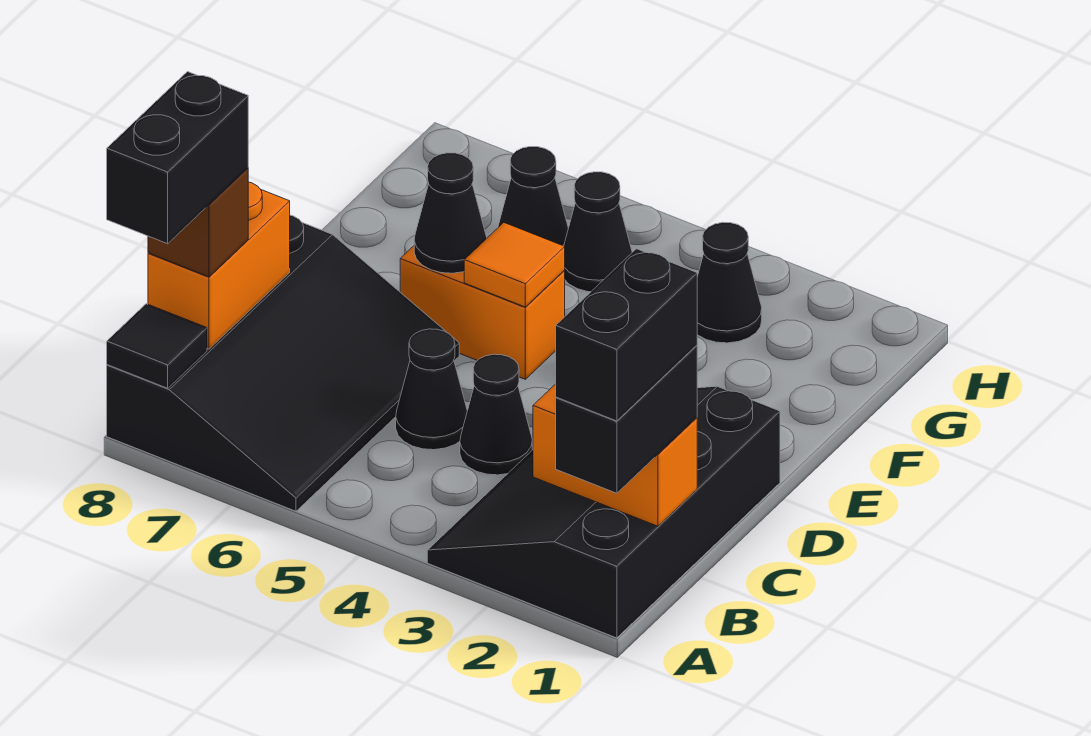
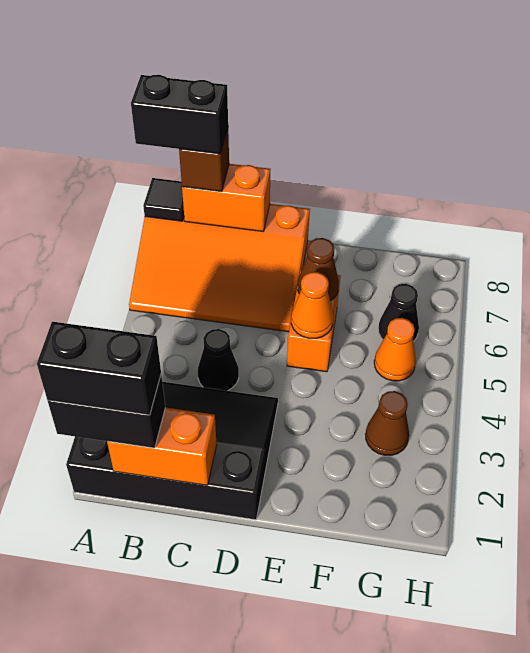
black slope A6:D8 level 1 top 8 -> orange slope A6:D8 level 1 top 8
orange brick B1:B2 level 2 -> orange brick B1:C1 level 2
black cone C5 level 1 -> none
orange tile E5 level 2 -> orange cone E5 level 2
black cone E6 level 2 -> brown cone E6 level 2
black cone G3 level 1 -> brown cone G3 level 1
black cone G5 level 1 -> orange cone G5 level 1

